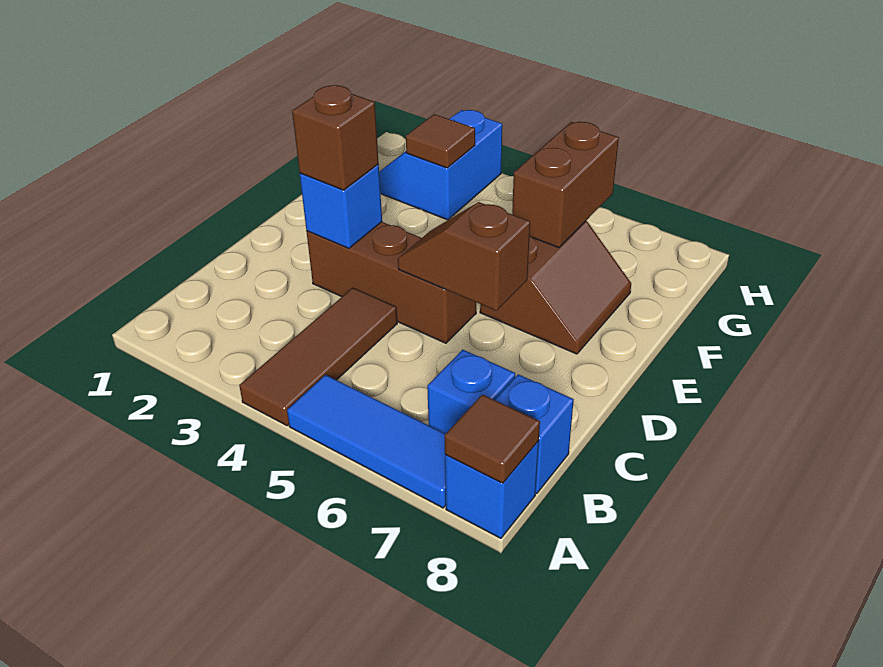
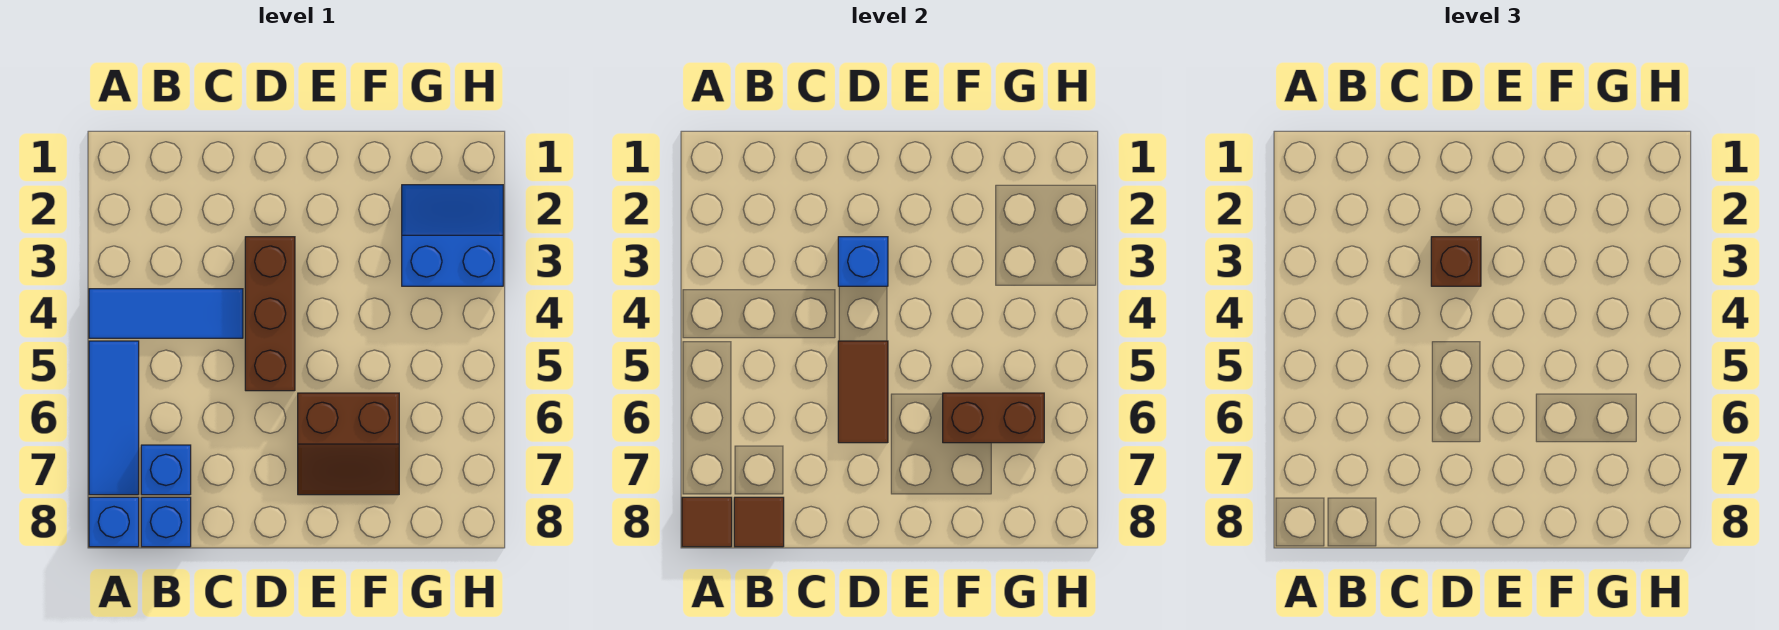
brown tile A4:C4 level 1 -> blue tile A4:C4 level 1
brown slope D5:D6 level 2 top 6 -> brown tile D5:D6 level 2
brown tile G3 level 2 -> brown tile B8 level 2

